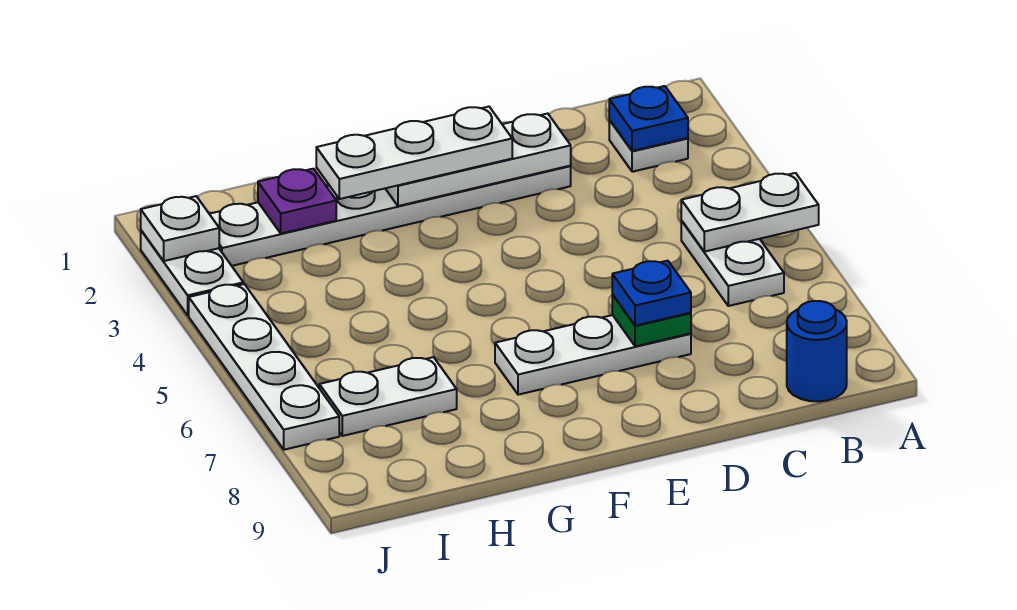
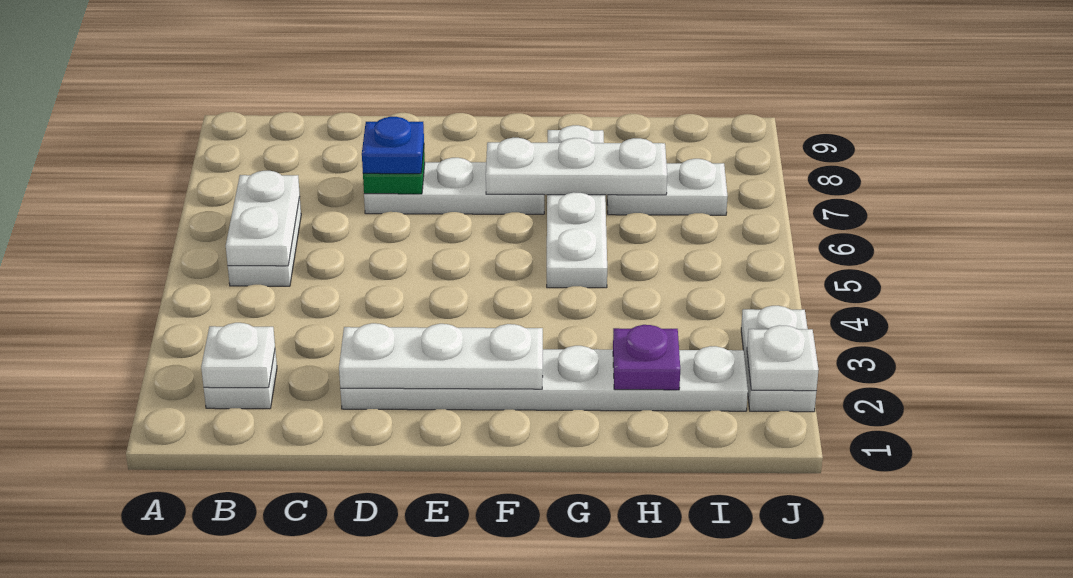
white plate A5:B5 level 2 -> white plate B5:B6 level 2
blue plate B2 level 2 -> white plate B2 level 2
blue round brick B9 level 1 -> none
white plate E2:G2 level 3 -> white plate F7:H7 level 2
white plate J4:J7 level 1 -> white plate G5:G8 level 1

